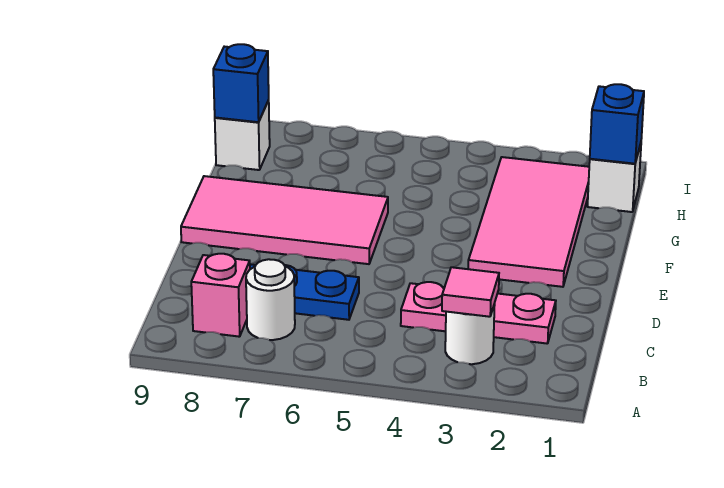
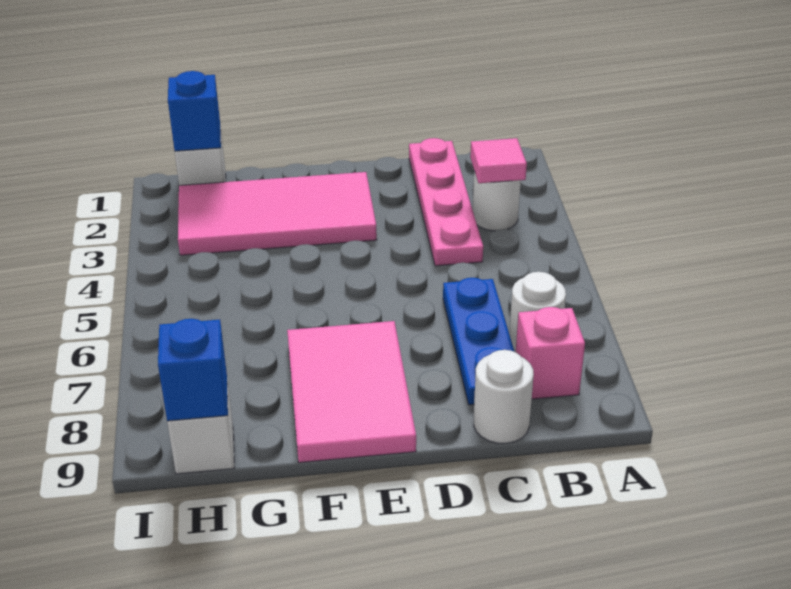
pink plate C2:C4 level 1 -> pink plate C1:C4 level 1
none -> white round brick C9 level 1
pink tile E6:F9 level 1 -> pink tile E7:F9 level 1

